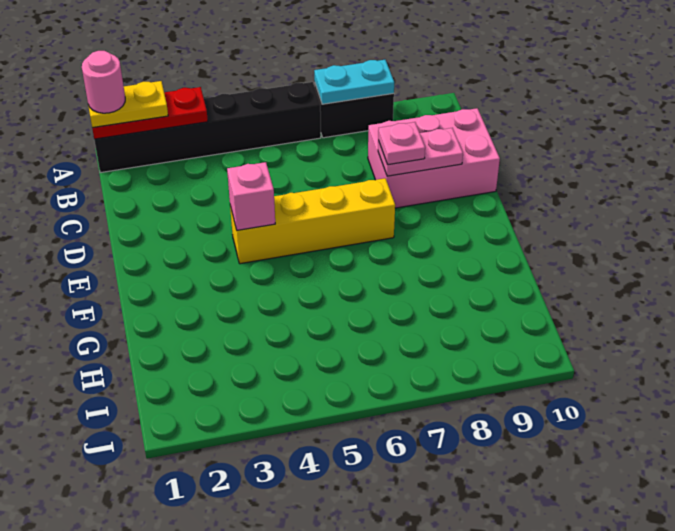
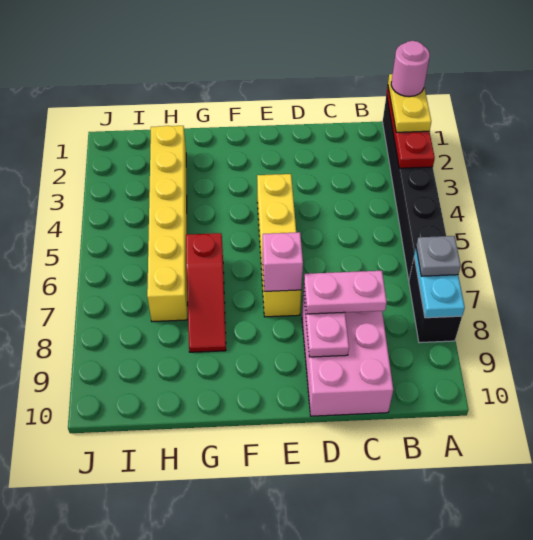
none -> grey plate A7 level 3
pink plate D8 level 3 -> pink plate C8:D8 level 3
pink brick E4 level 2 -> pink brick E7 level 2
none -> red slope G6:G8 level 1 top 6
none -> yellow brick H2:H7 level 1

